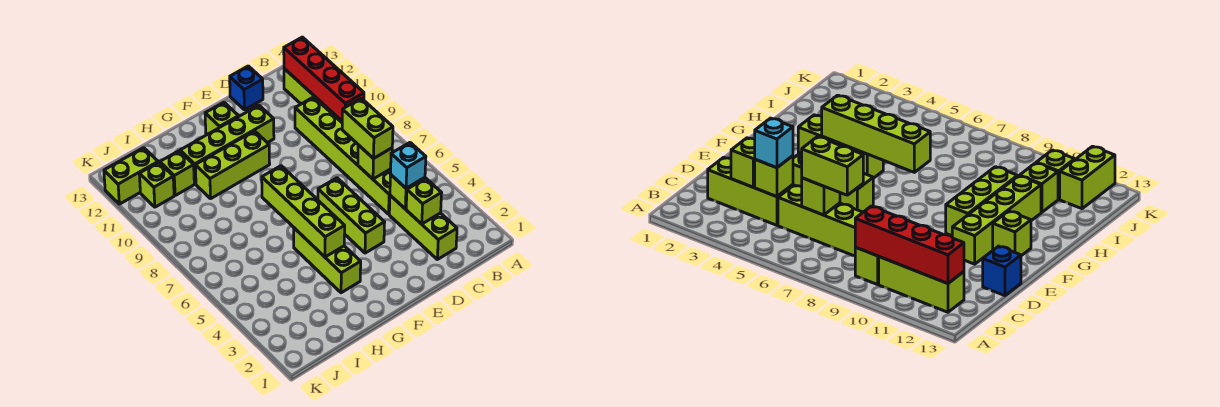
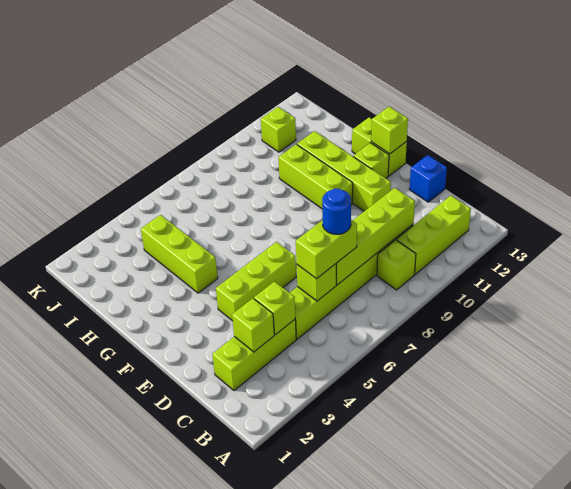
red brick B9:B12 level 2 -> none
cyan brick C4 level 3 -> none
none -> blue round brick C7 level 4
lime brick G3:G5 level 1 -> lime brick G4:I4 level 1
lime brick G4:G7 level 2 -> lime brick C7:C10 level 2
lime brick I11 level 1 -> lime brick F13 level 2
lime brick J12:K12 level 1 -> lime brick F13:G13 level 1

